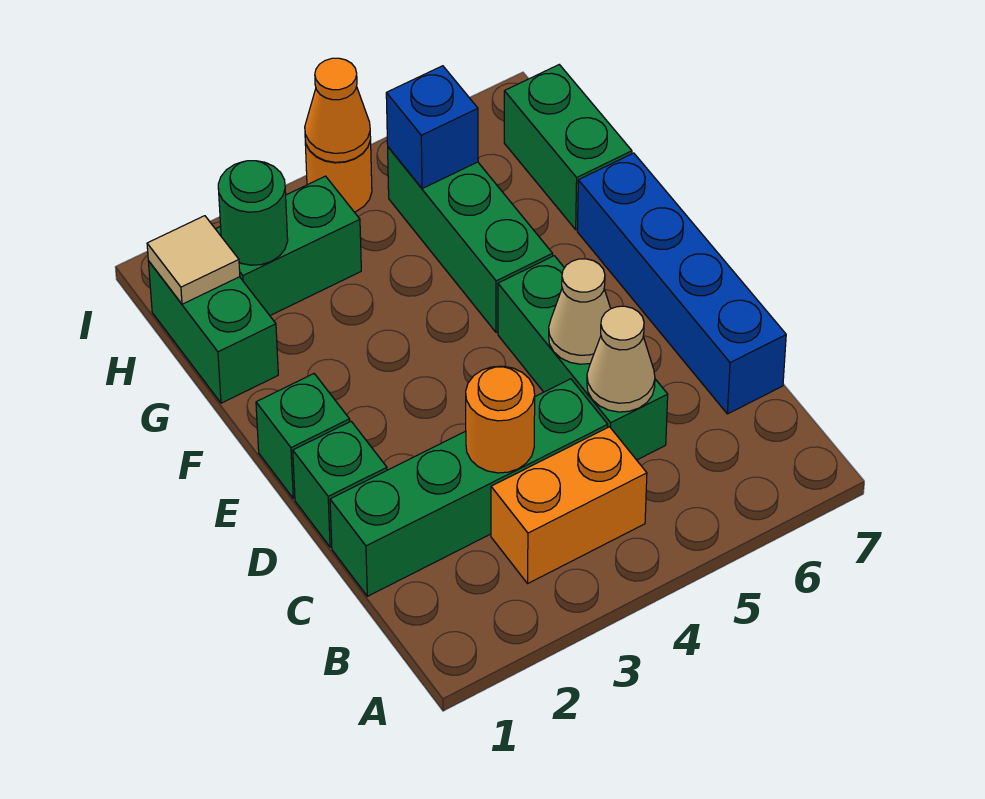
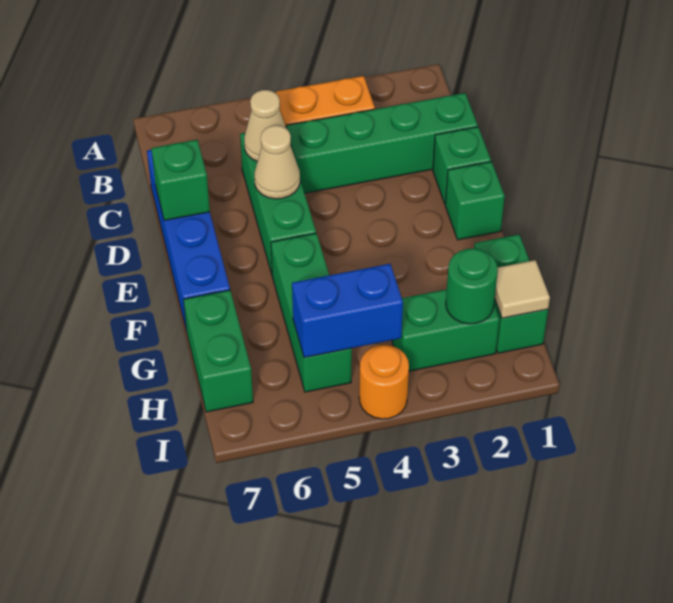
orange round brick C3 level 2 -> none
none -> green brick D7 level 2
blue brick H5 level 2 -> blue brick H4:H5 level 2
orange cone I4 level 2 -> none

